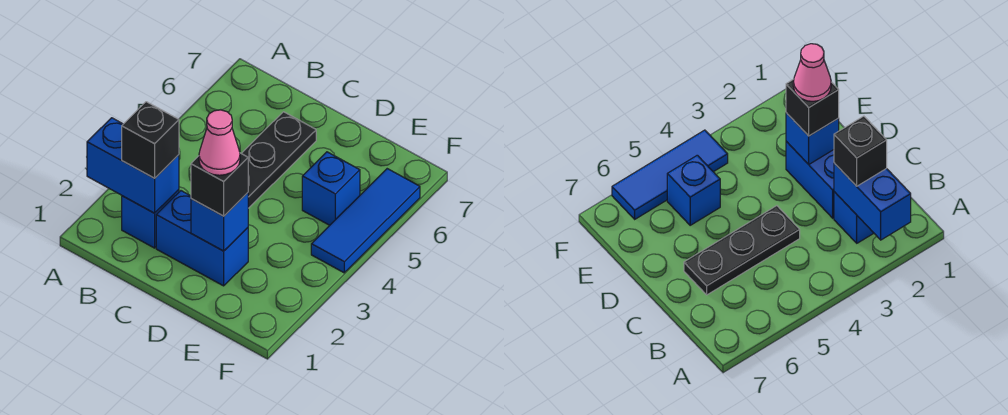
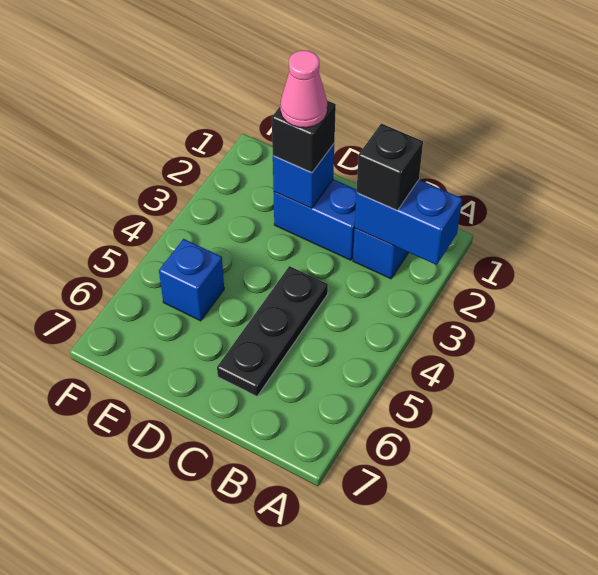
blue tile F4:F6 level 1 -> none

